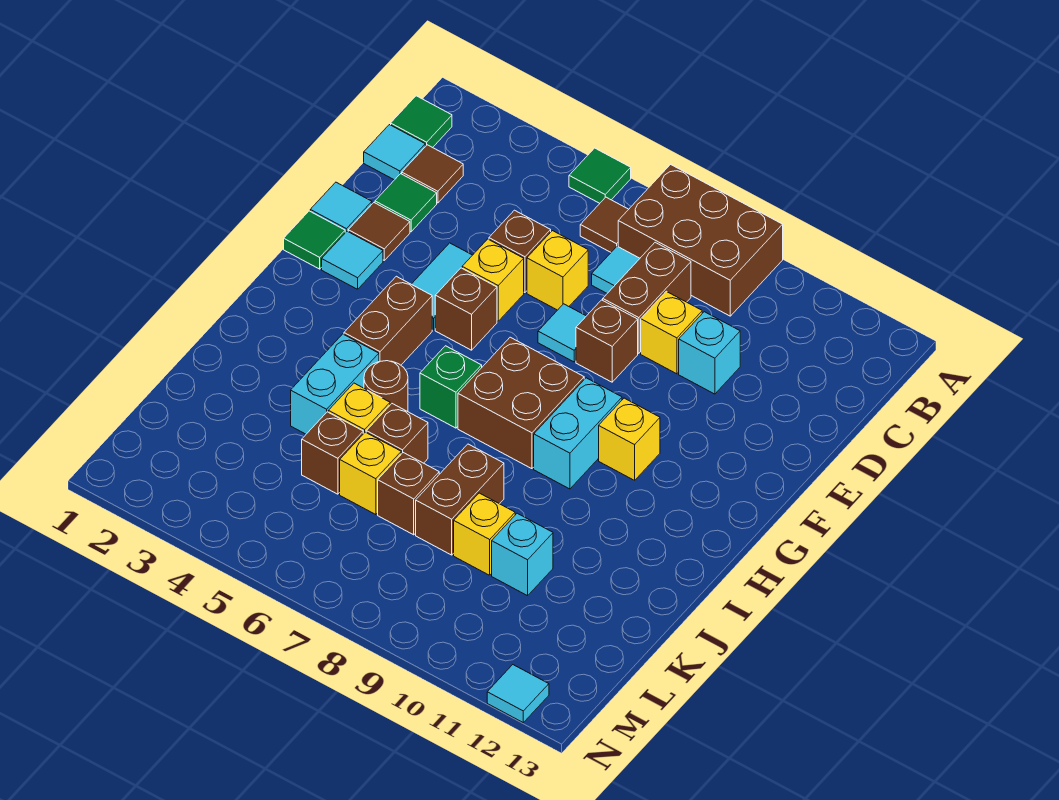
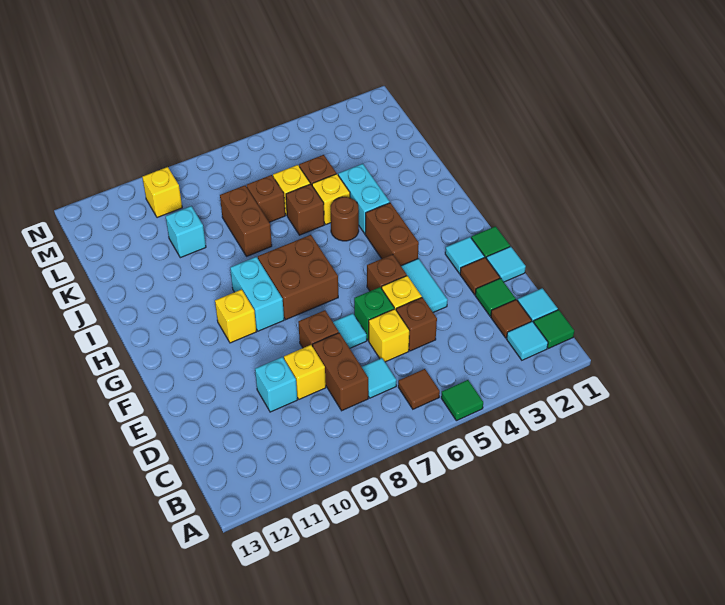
brown brick A7:B9 level 1 -> none
green brick H6 level 1 -> green brick E6 level 1
yellow brick K9 level 1 -> yellow brick M10 level 1
cyan tile N12 level 1 -> cyan tile B2 level 1

